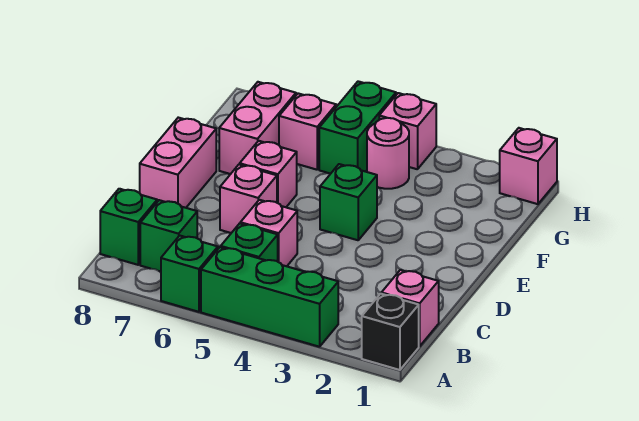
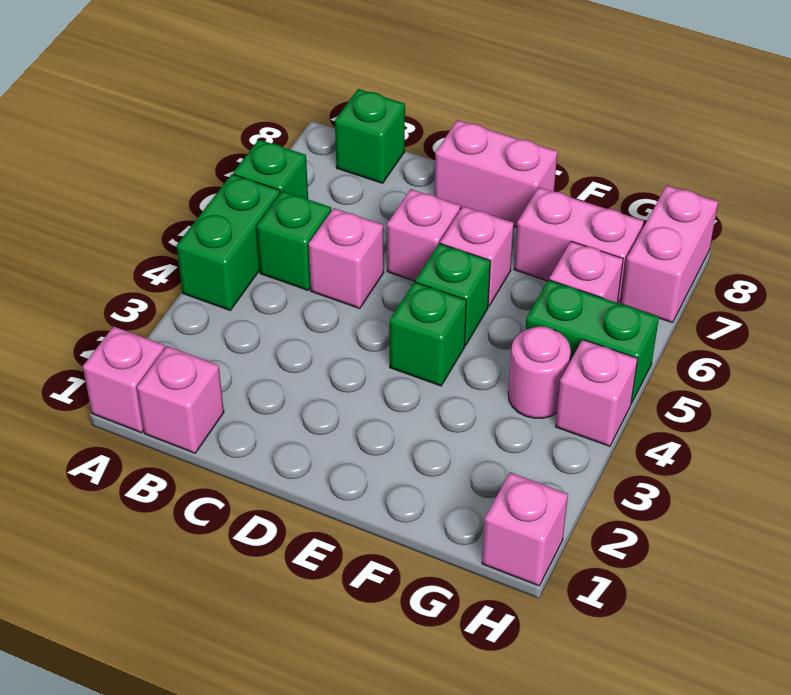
black brick A1 level 1 -> pink brick A1 level 1
green brick A3:A5 level 1 -> green brick A4:A5 level 1
green brick B7 level 1 -> green brick E5 level 1
none -> pink brick H7:H8 level 1

